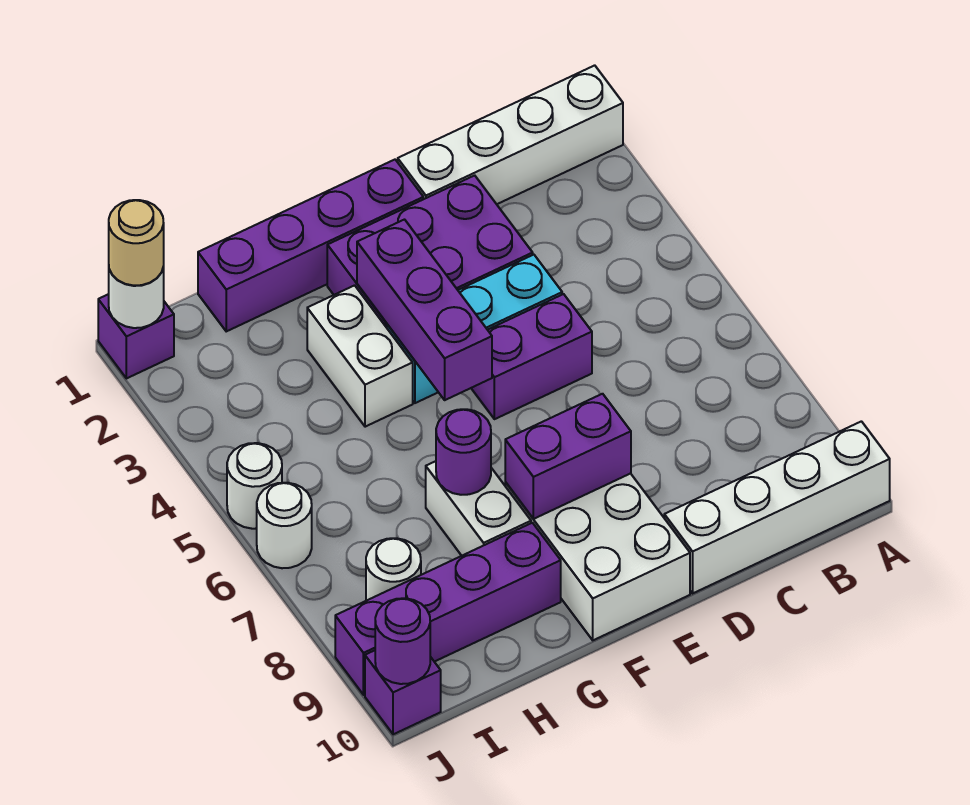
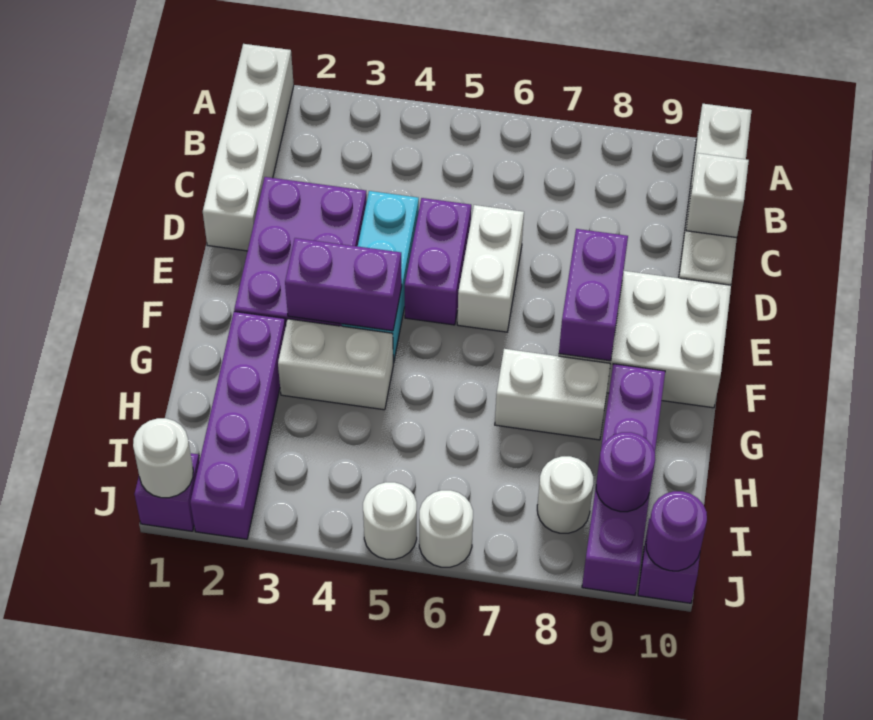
none -> white brick C10 level 2
none -> white brick D6:E6 level 1
purple brick E1:H1 level 1 -> purple brick G2:J2 level 1
purple brick F3:F5 level 2 -> purple brick F3:F4 level 2
purple round brick G7 level 2 -> purple round brick I9 level 2
tan round brick J1 level 3 -> none

